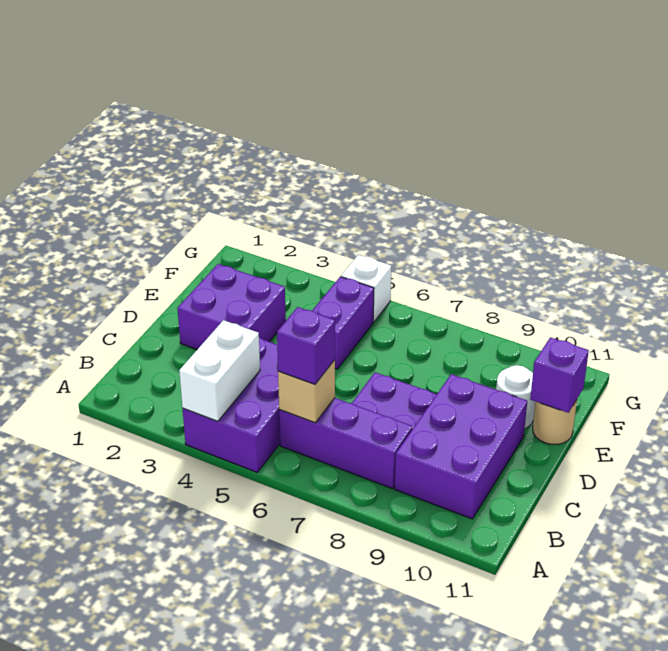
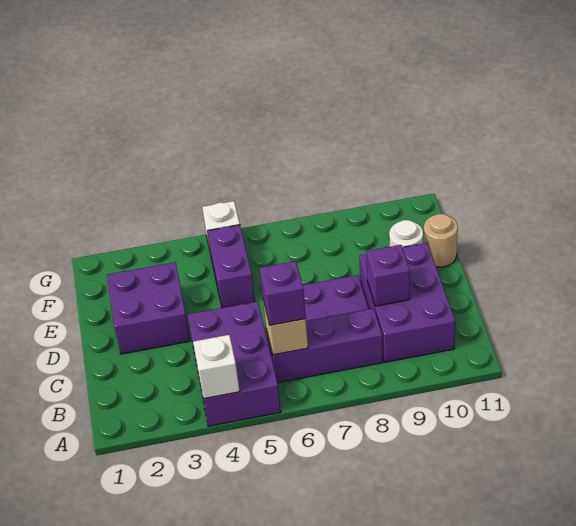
white brick A4:B4 level 2 -> white brick A4 level 2
purple brick E11 level 2 -> purple brick C9 level 2

